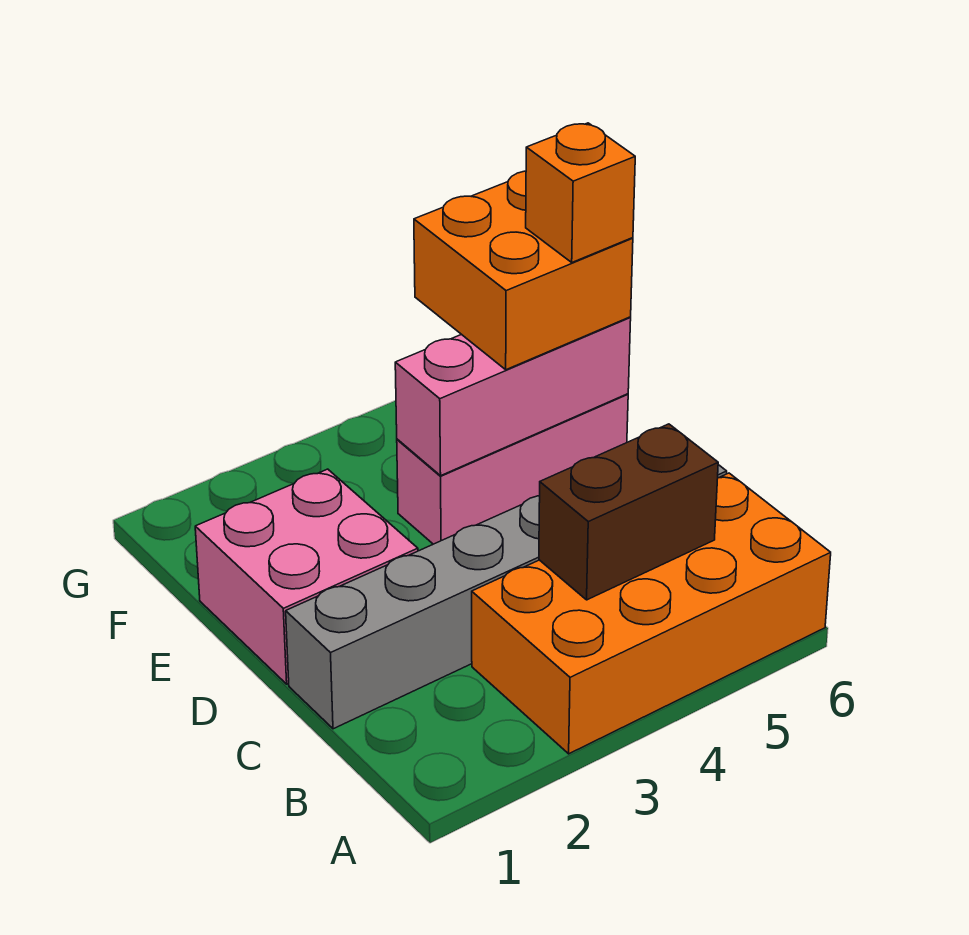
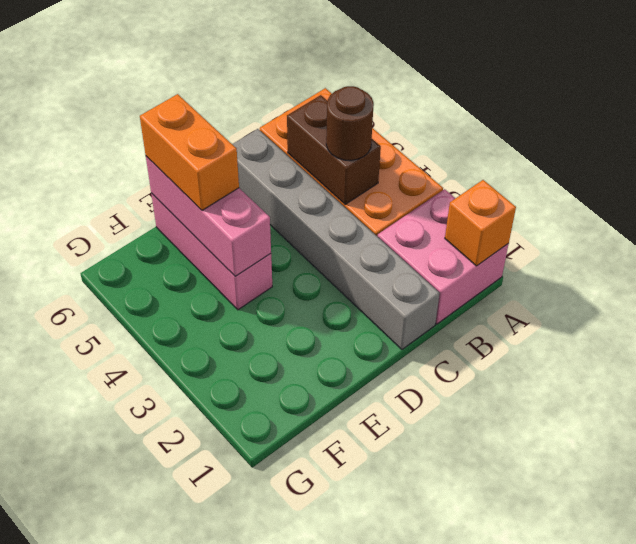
none -> brown round brick B4 level 3
pink brick D1:E2 level 1 -> pink brick A1:B2 level 1
orange brick E5:F6 level 3 -> orange brick E5:E6 level 3
orange brick E6 level 4 -> orange brick A1 level 2

